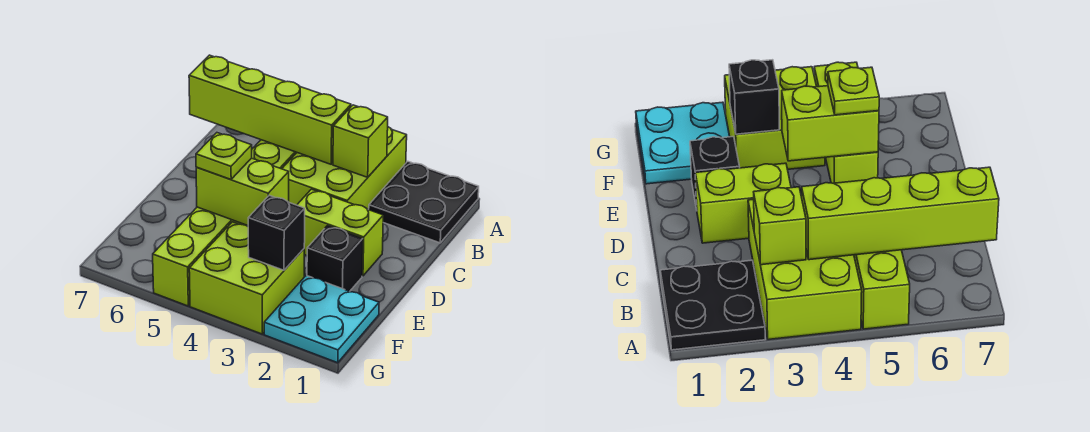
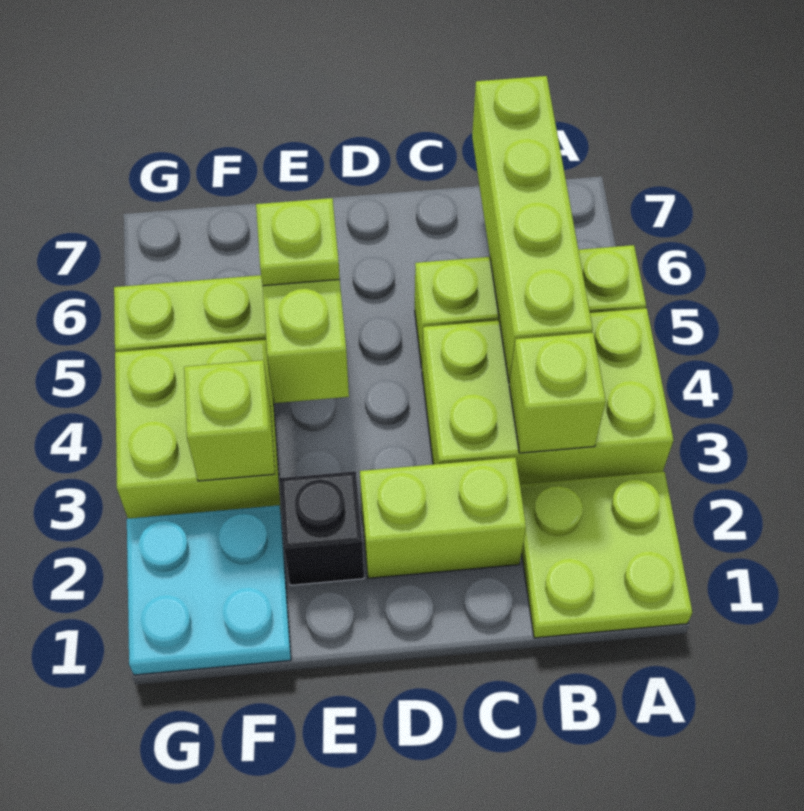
black plate A1:B2 level 1 -> lime plate A1:B2 level 1
lime brick D2:D3 level 1 -> lime brick C2:D2 level 1
black brick F3 level 2 -> lime brick F3 level 2

